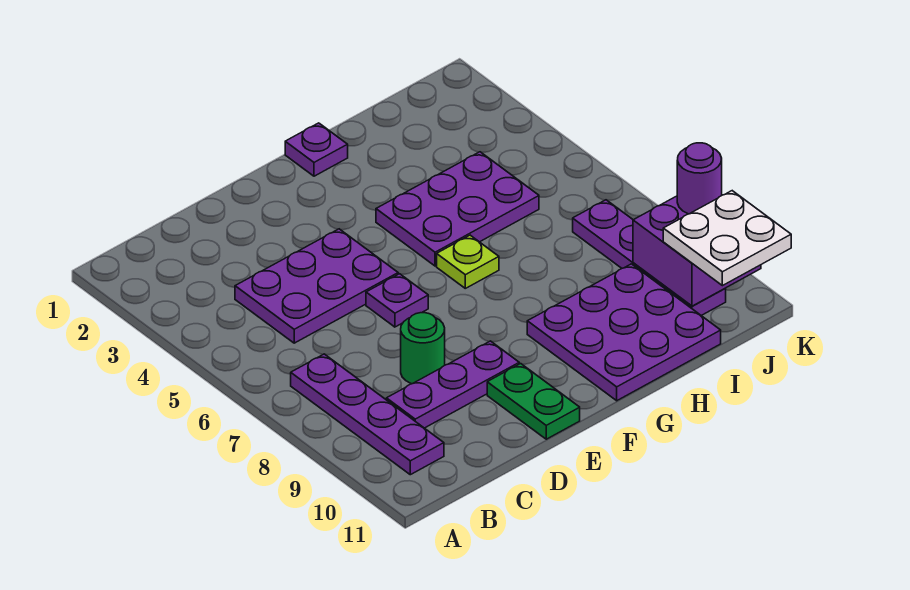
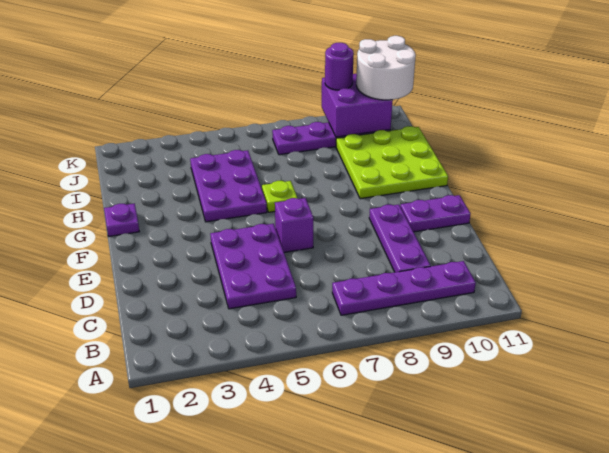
green round brick D8 level 1 -> none
purple plate E6 level 1 -> purple brick E6 level 1
green plate E10:E11 level 1 -> purple plate E10:E11 level 1
purple plate G9:I11 level 1 -> lime plate G9:I11 level 1
white plate J10:K11 level 3 -> white round brick J10:K11 level 3

